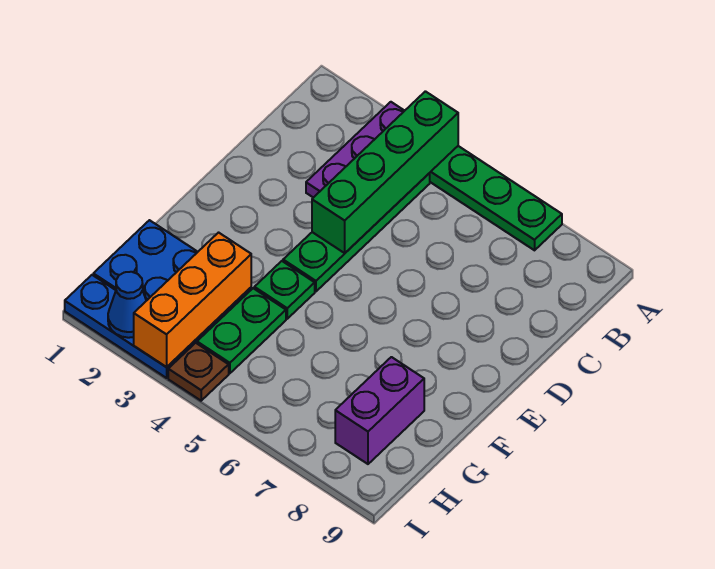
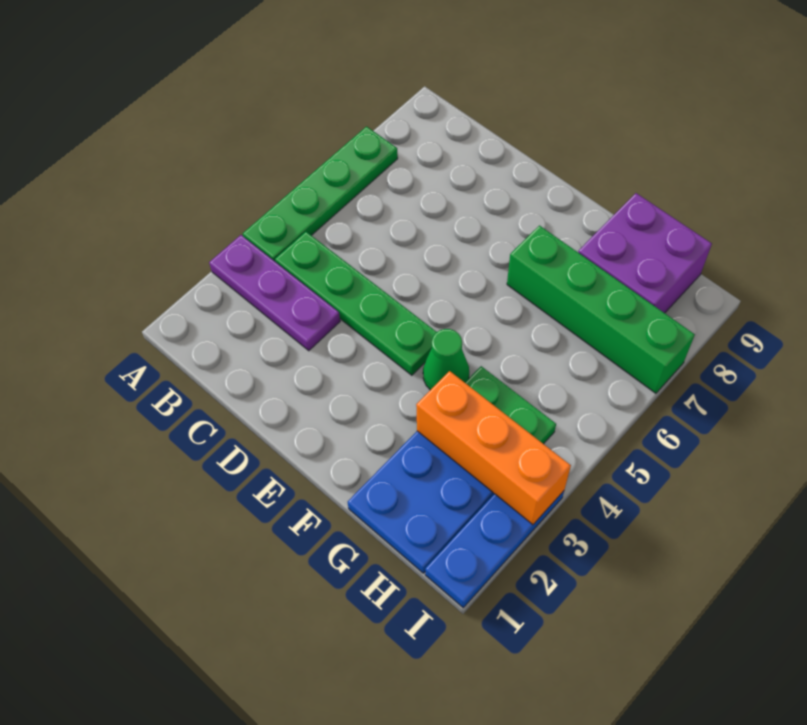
green brick A4:D4 level 2 -> green brick F7:I7 level 1
green plate F4 level 1 -> green cone F4 level 1
purple brick G8:H8 level 1 -> purple brick G8:H9 level 1
blue cone I2 level 2 -> none
brown plate I4 level 1 -> none

